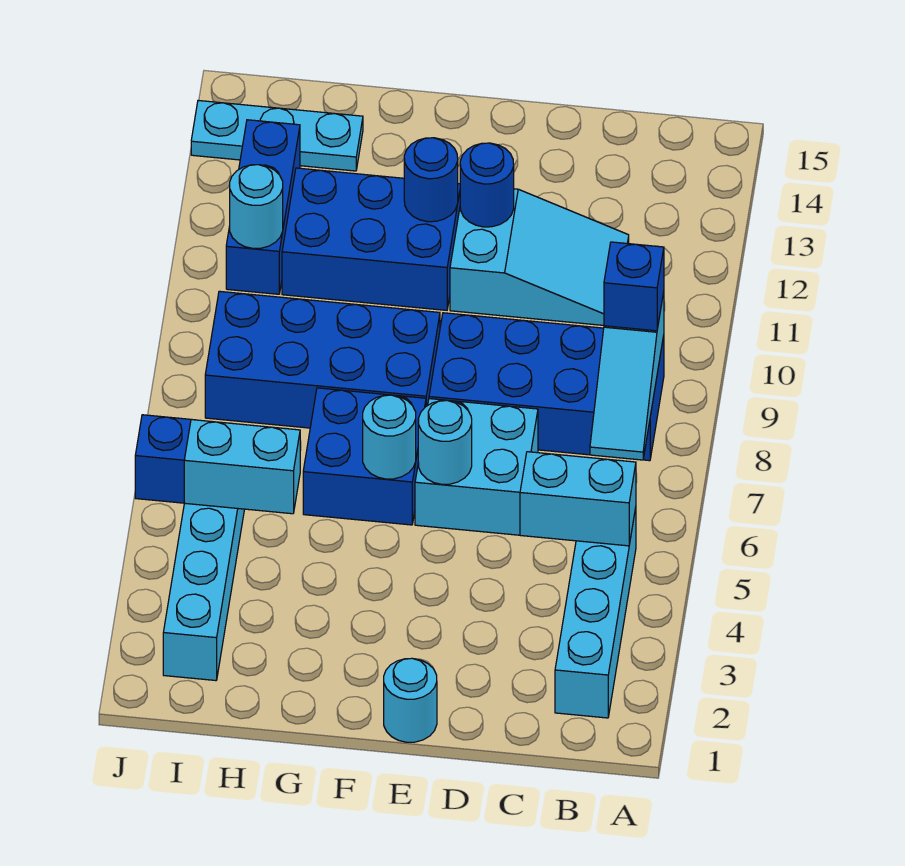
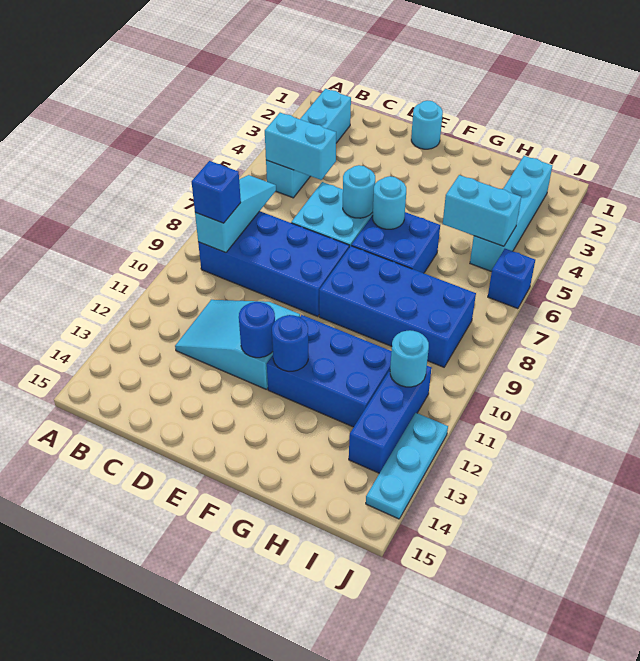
cyan plate H14:J14 level 1 -> cyan plate J12:J14 level 1

